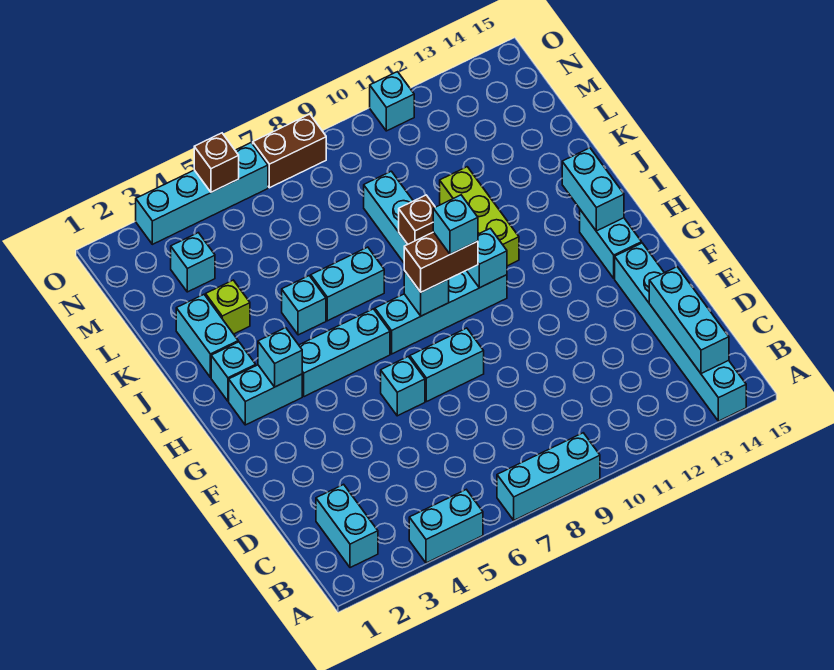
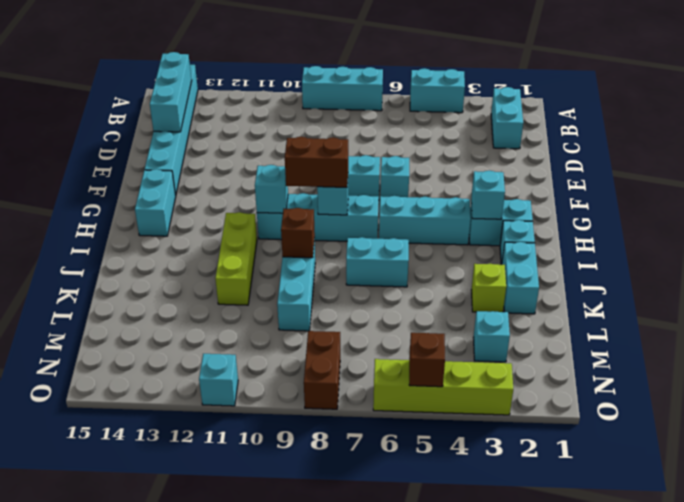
cyan brick H9 level 4 -> none
cyan brick H14:I14 level 2 -> none
cyan brick J5 level 1 -> none
cyan brick O3:O6 level 1 -> lime brick O3:O6 level 1
brown brick O7:O8 level 1 -> brown brick N8:O8 level 1

